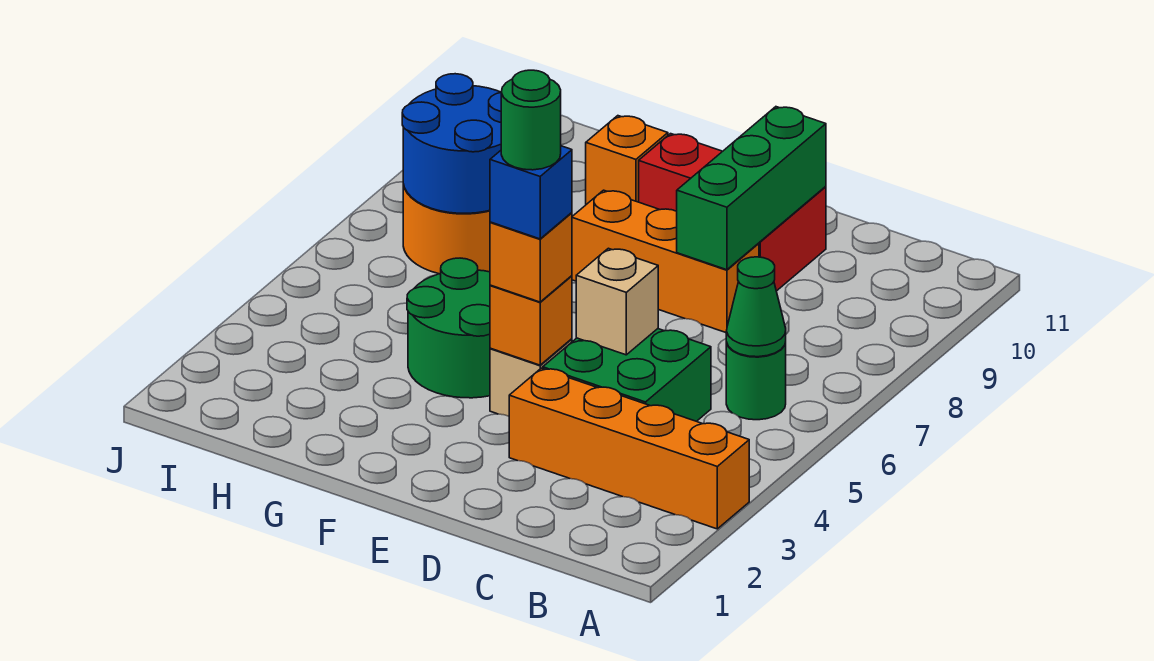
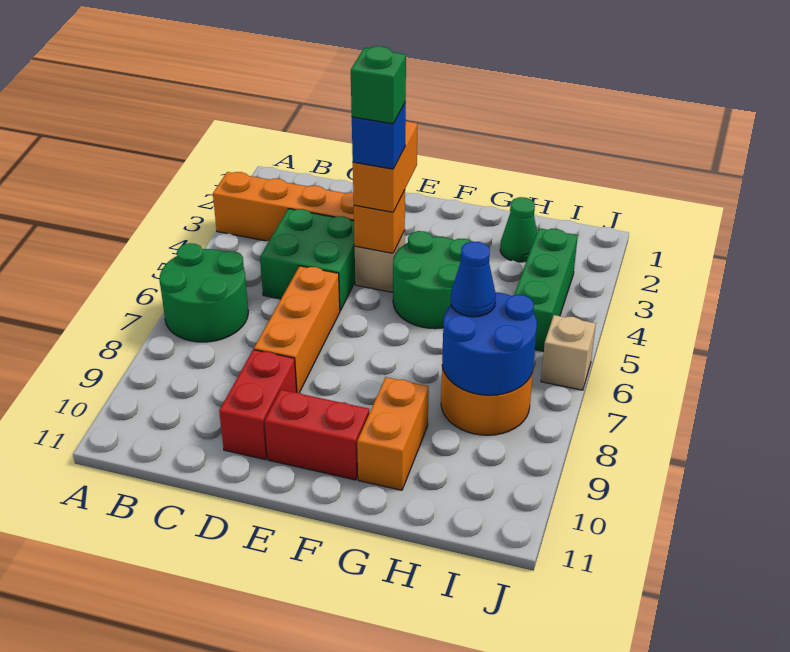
green round brick B6 level 1 -> green round brick A6:B7 level 1
green cone B6 level 2 -> green cone H2 level 1
tan brick D5 level 2 -> tan brick J6 level 1
orange brick D8:F8 level 1 -> orange brick D6:D8 level 1
green brick D8:D10 level 2 -> green brick I3:I5 level 1
orange brick E4 level 3 -> orange brick E3:E4 level 3
green round brick E4 level 5 -> green brick E4 level 5
orange brick G10 level 1 -> orange brick G9:G10 level 1
none -> blue cone H7 level 3

